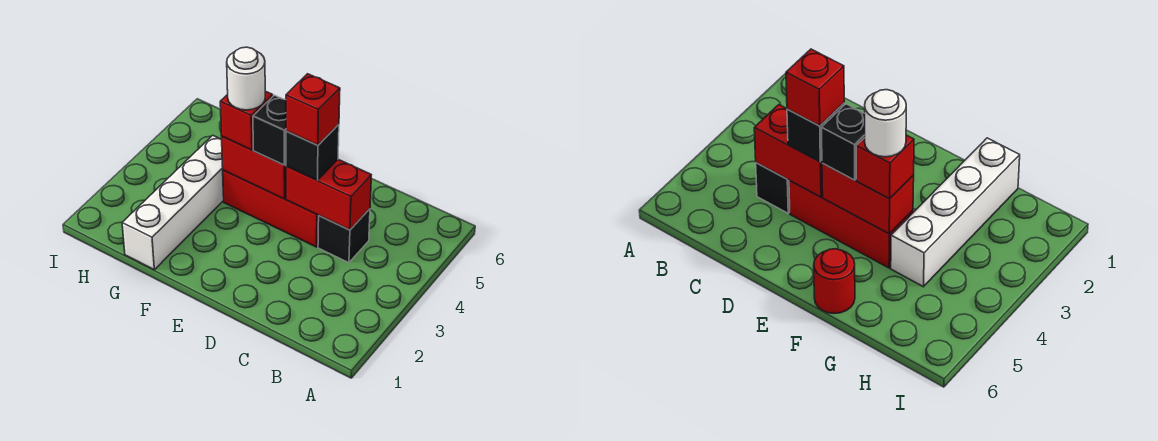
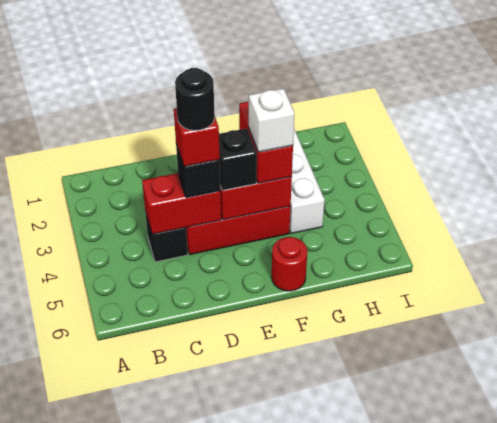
none -> black round brick D4 level 5
red brick F4 level 3 -> red brick F3:F4 level 3
white round brick F4 level 4 -> white brick F4 level 4

